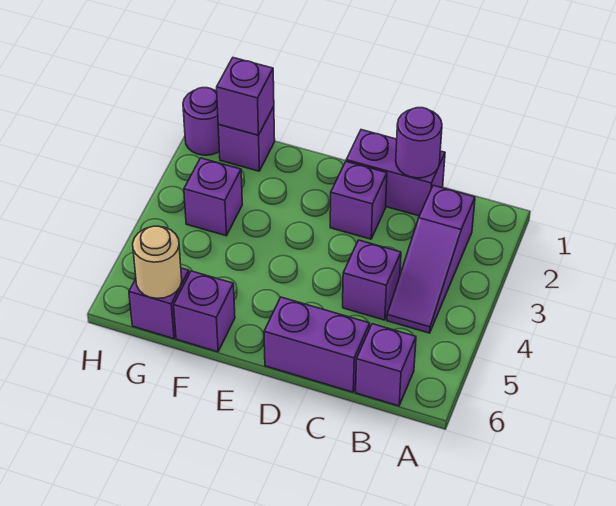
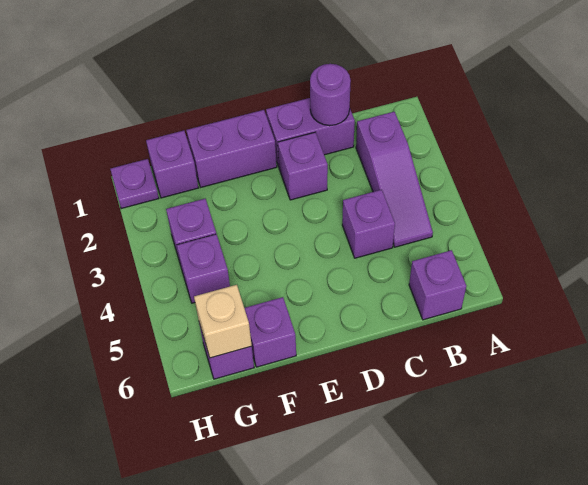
purple brick C6:D6 level 1 -> purple brick E1:F1 level 1
purple brick G1 level 2 -> purple brick G4 level 1
tan round brick G6 level 2 -> tan brick G6 level 2
purple round brick H1 level 1 -> purple plate H1 level 1

